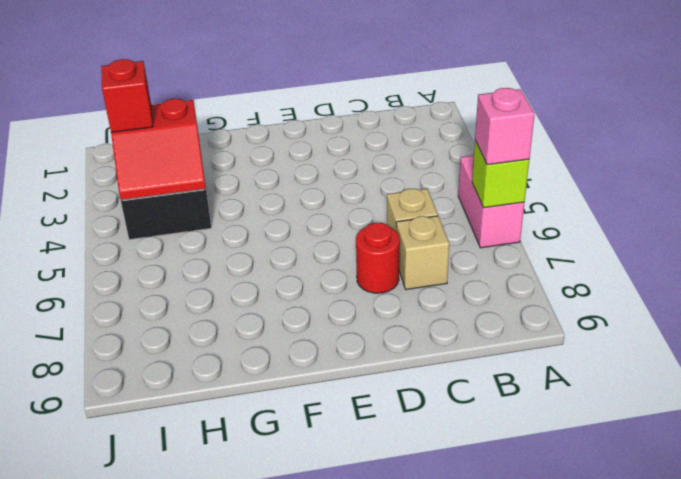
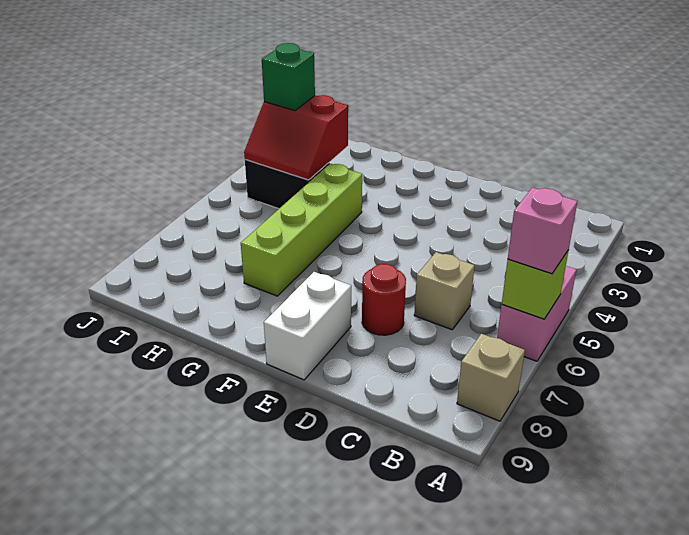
tan brick C7 level 1 -> tan brick A8 level 1
none -> white brick E8:E9 level 1
none -> lime brick G4:G7 level 1
red brick I3 level 3 -> green brick I3 level 3

